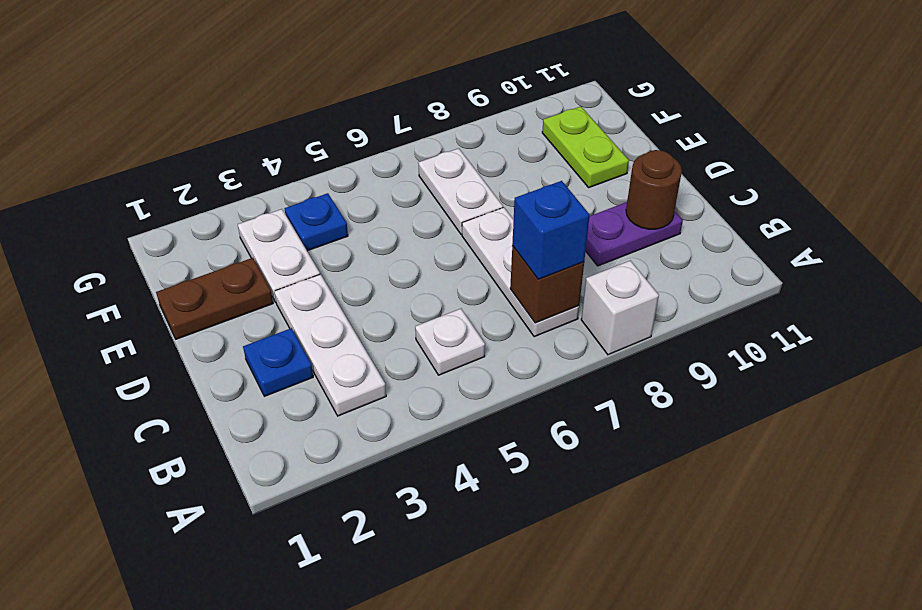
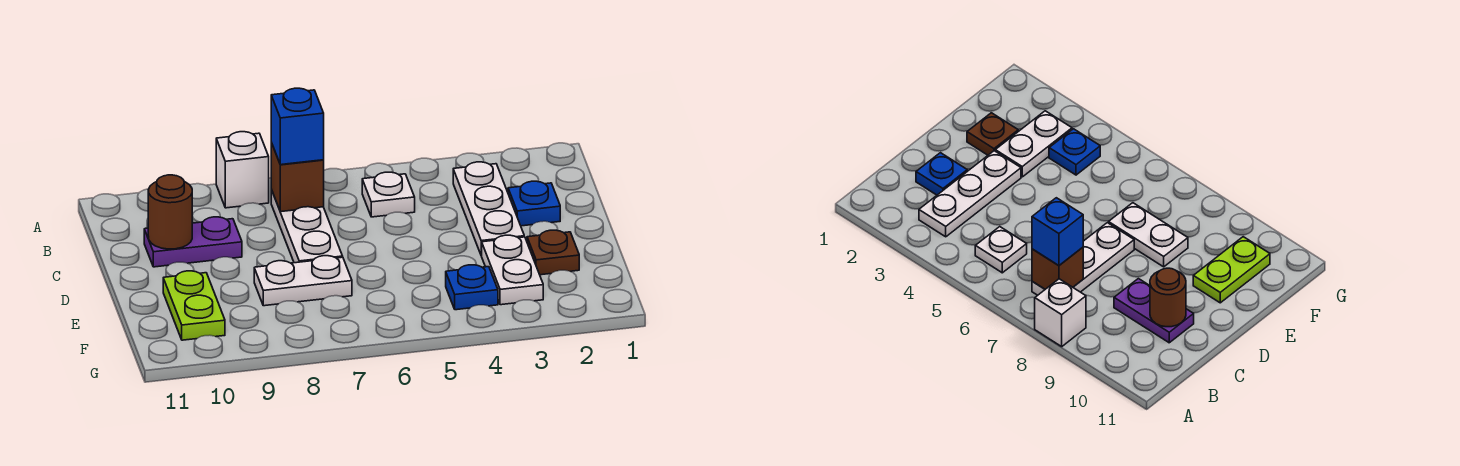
brown plate E1:E2 level 1 -> brown plate E2 level 1
white plate E7:F7 level 1 -> white plate E7:E8 level 1

